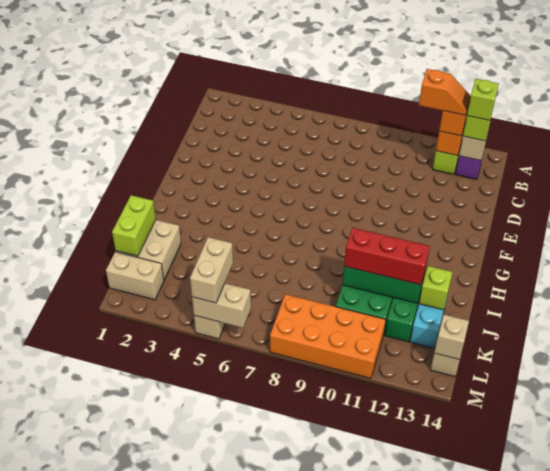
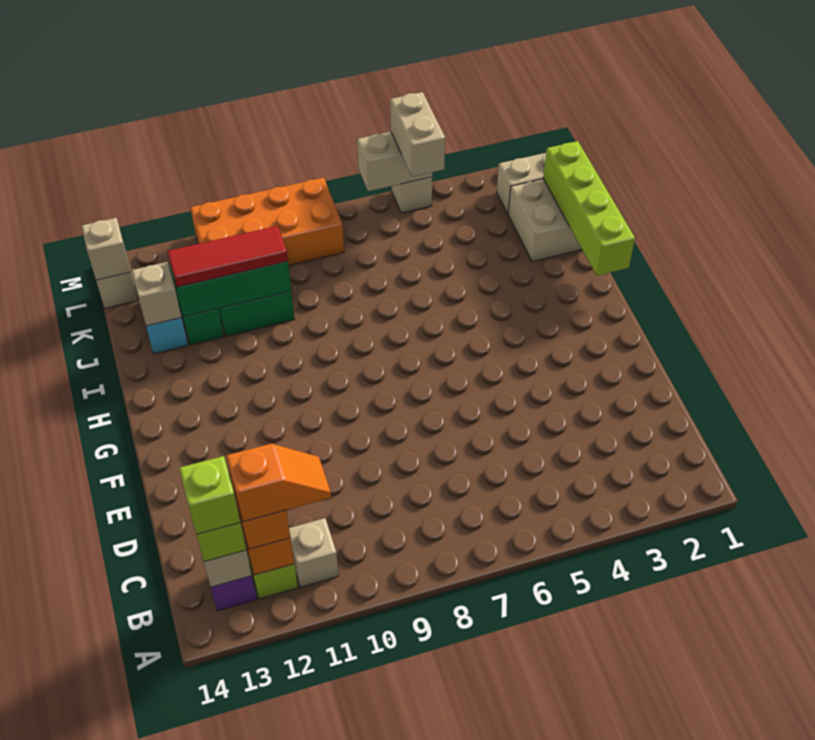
none -> tan brick B11 level 1
orange slope B11:B12 level 4 top 11 -> orange slope B11:B12 level 4 top 12
lime brick J1:K1 level 2 -> lime brick H1:K1 level 2
red brick J10:J12 level 3 -> red tile J10:J12 level 3
lime brick J13 level 2 -> tan brick J13 level 2

